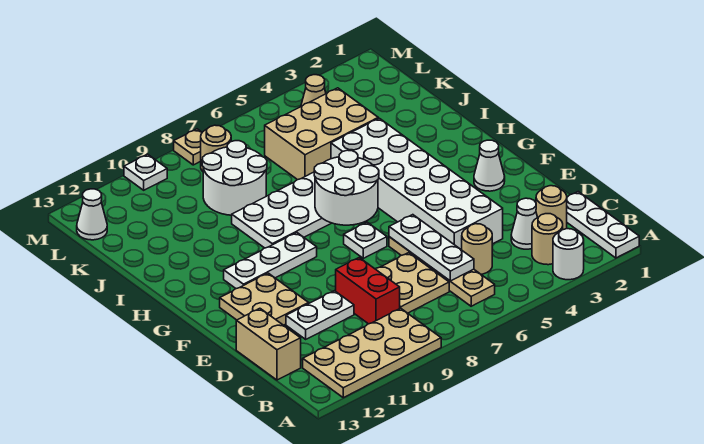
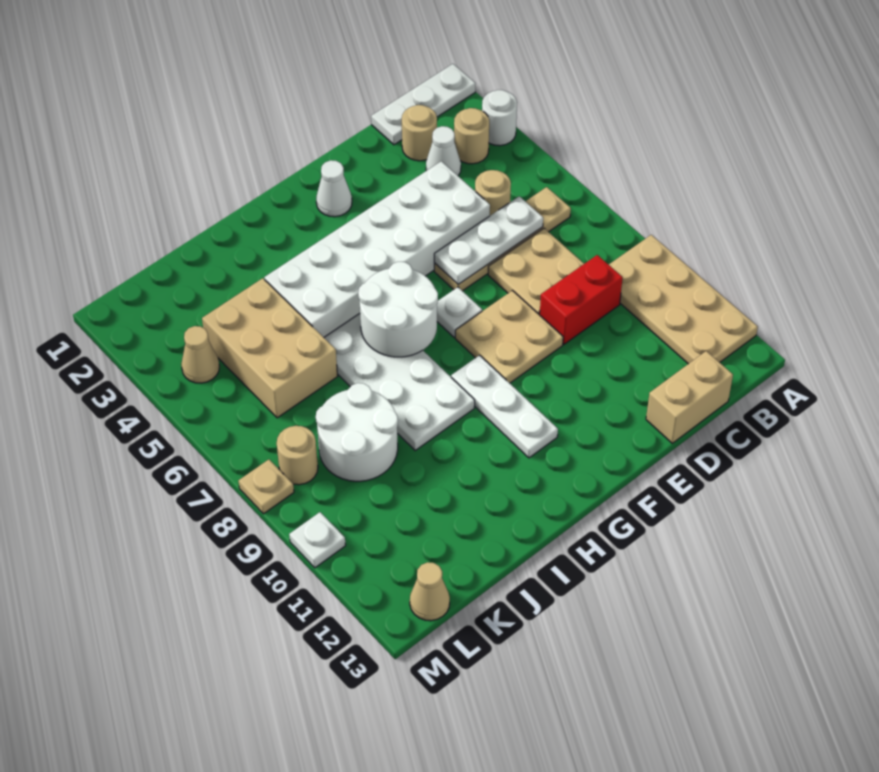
white plate D10:D11 level 1 -> none
tan plate E11:F12 level 1 -> tan plate E8:F9 level 1
white cone L13 level 1 -> tan cone L13 level 1

